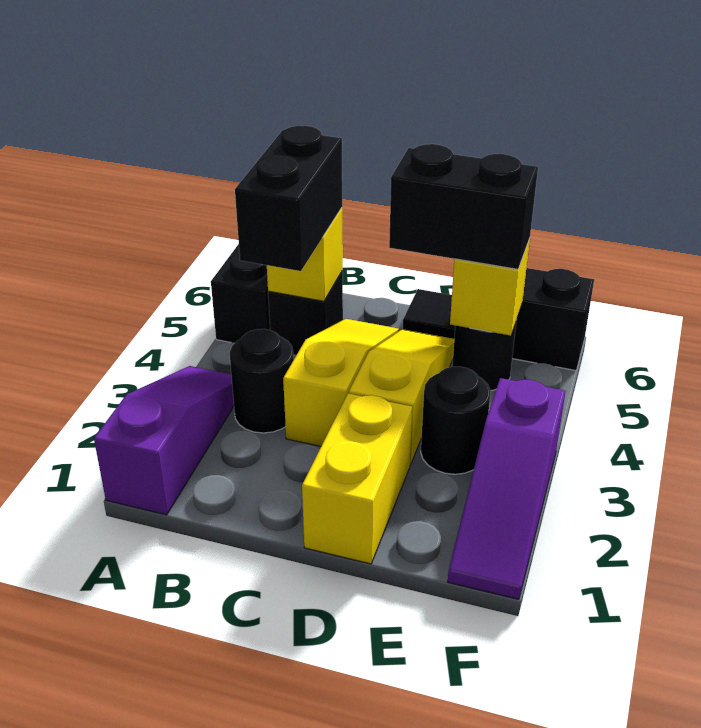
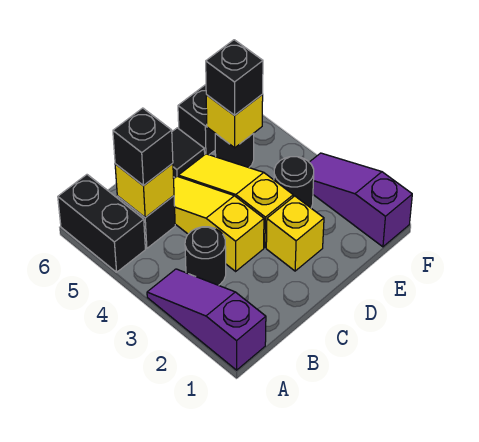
black brick B4:B5 level 3 -> black brick B5 level 3
yellow brick D1:D2 level 1 -> yellow brick D2 level 1
black brick D5:E5 level 3 -> black brick E5 level 3
purple slope F1:F3 level 1 top 3 -> purple slope F1:F3 level 1 top 1

